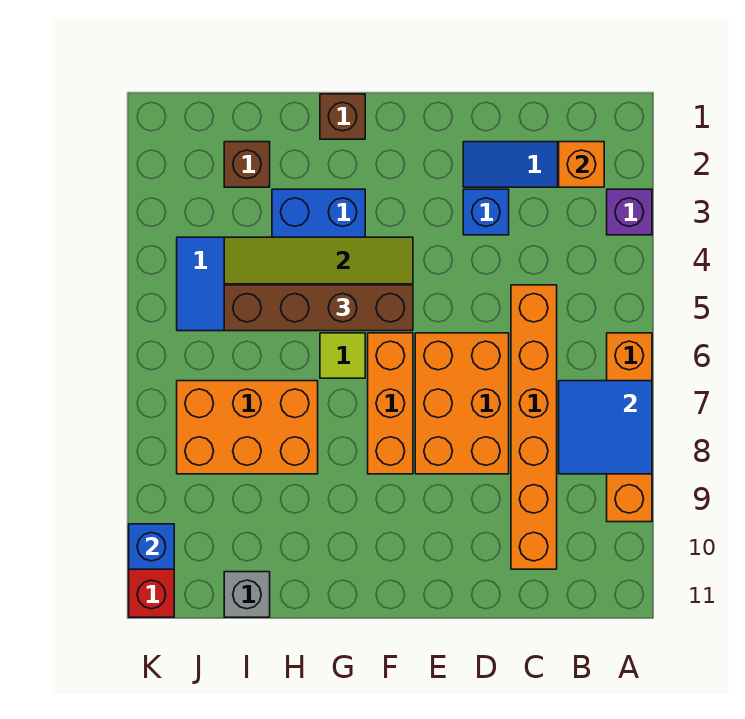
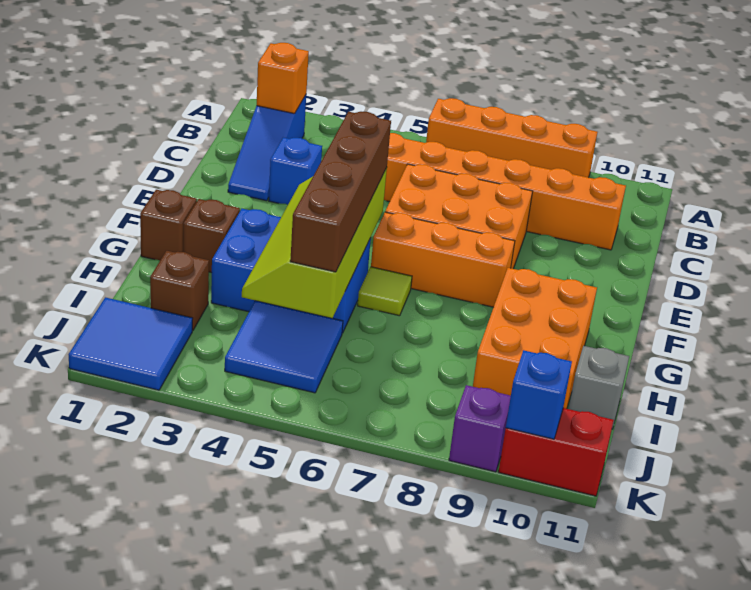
purple brick A3 level 1 -> purple brick K9 level 1
blue tile A7:B8 level 2 -> blue tile J1:K2 level 1
none -> brown brick G2 level 1
orange brick H7:J8 level 1 -> orange brick G9:I10 level 1

